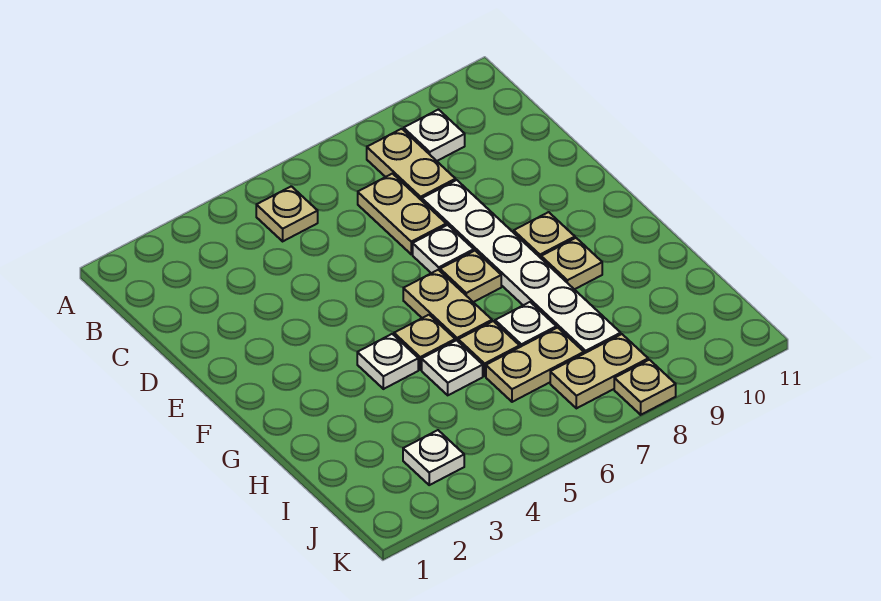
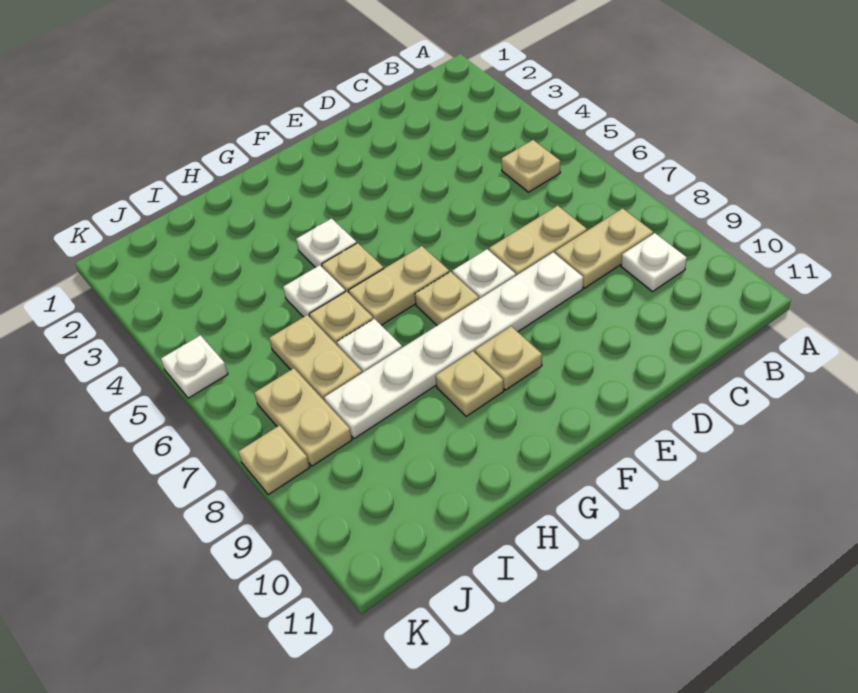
white plate J3 level 1 -> white plate K5 level 1

